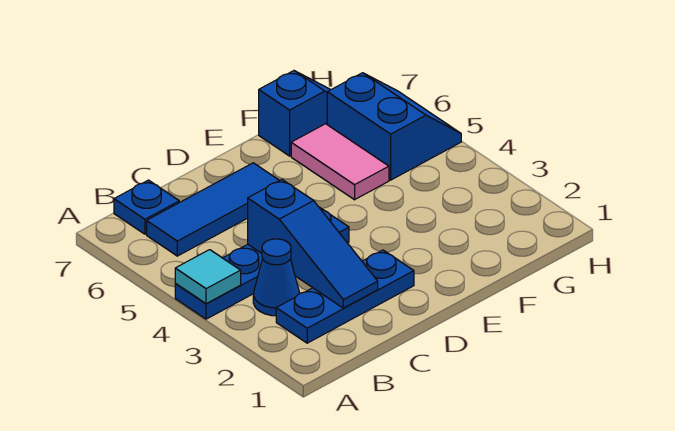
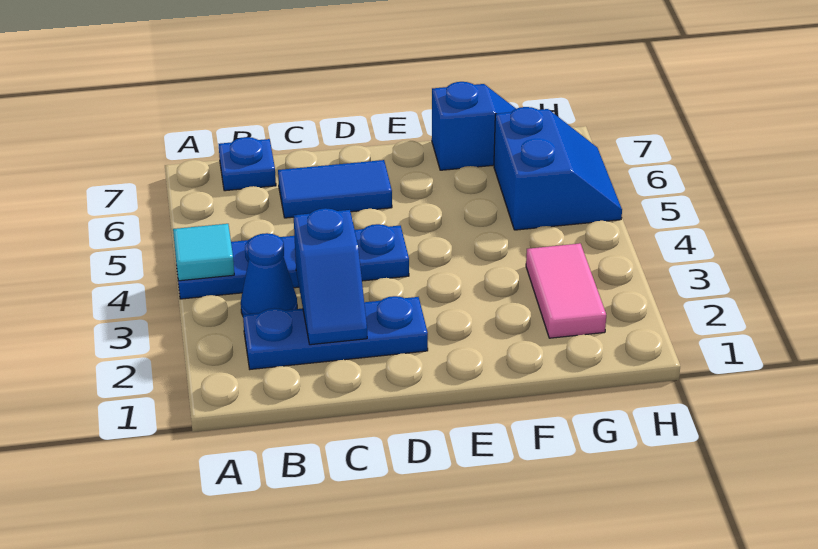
blue tile B6:D6 level 1 -> blue tile C6:D6 level 1
blue slope C2:C4 level 2 top 4 -> blue slope C2:C3 level 2 top 3
pink tile F5:F6 level 1 -> pink tile G2:G3 level 1

